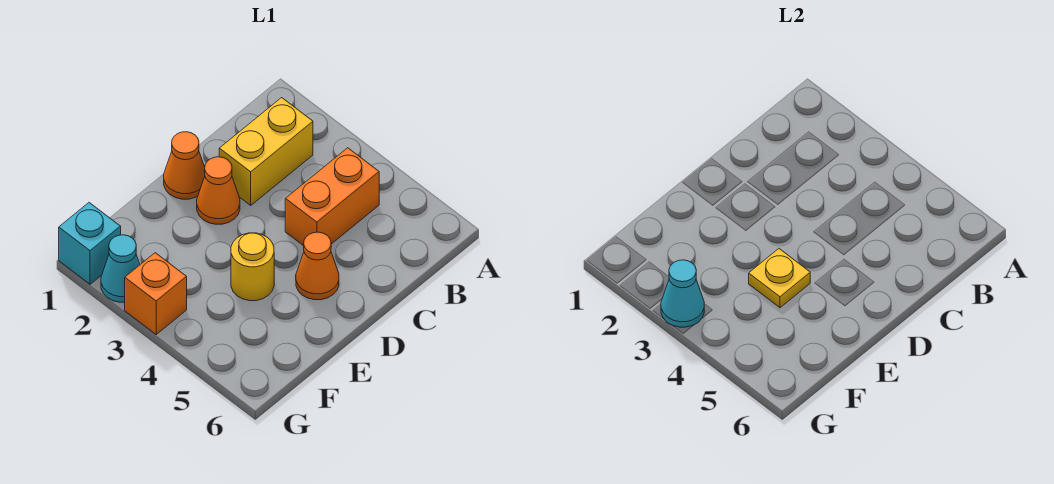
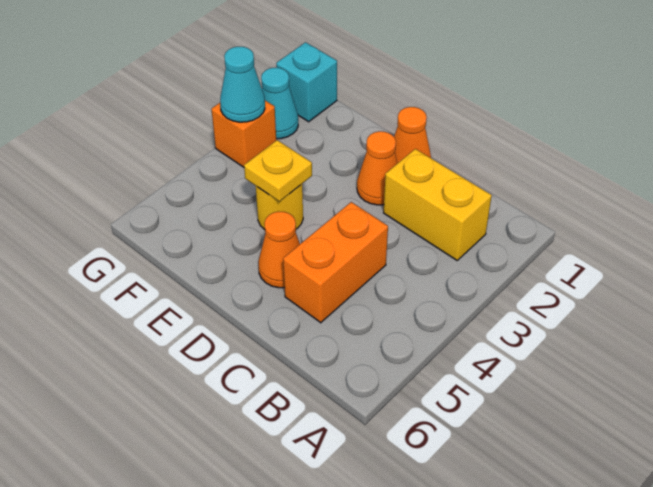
orange brick B4:C4 level 1 -> orange brick C4:C5 level 1

